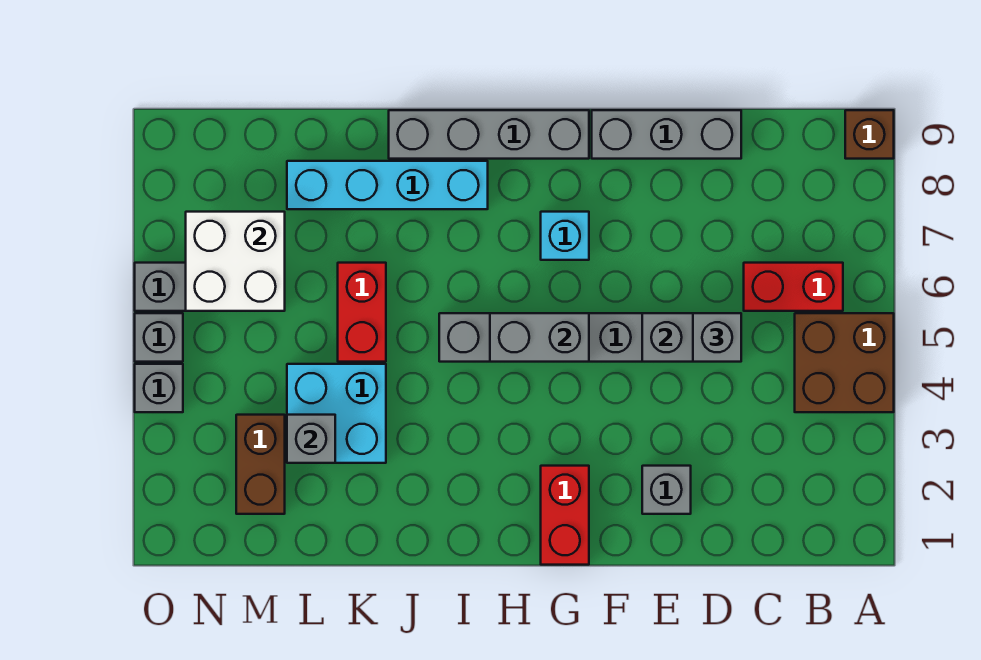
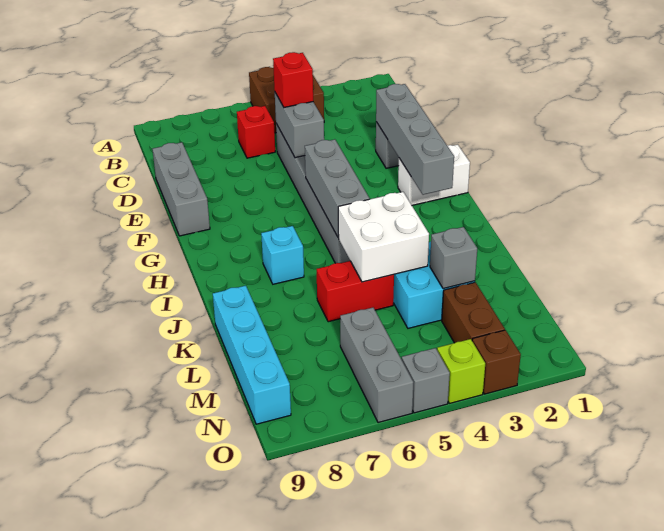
brown brick A9 level 1 -> brown brick O3 level 1
red brick B6:C6 level 1 -> red brick C6 level 1
grey brick D5 level 3 -> red brick D5 level 3
red brick G1:G2 level 1 -> white brick G1:G2 level 1
grey brick G5:H5 level 2 -> grey brick G5:I5 level 2
cyan brick G7 level 1 -> cyan brick I7 level 1
grey brick G9:J9 level 1 -> grey brick E2:H2 level 2
cyan brick I8:L8 level 1 -> cyan brick K9:N9 level 1
brown brick M2:M3 level 1 -> brown brick M3:N3 level 1
white brick M6:N7 level 2 -> white brick J4:K5 level 2
grey brick O4 level 1 -> lime brick O4 level 1

